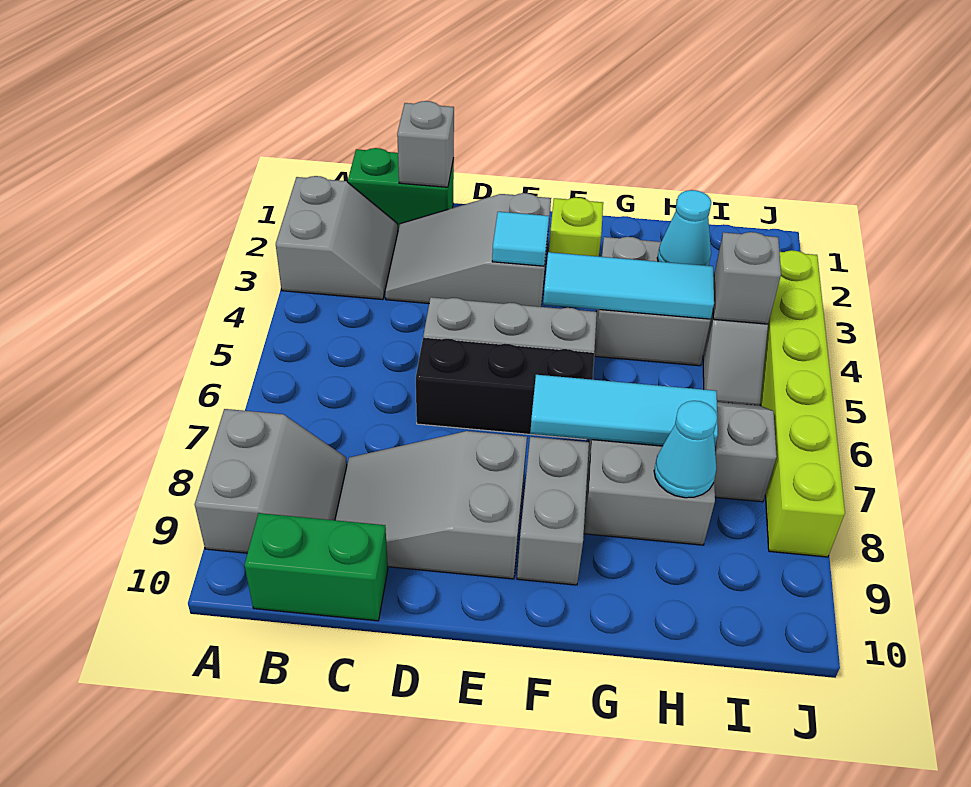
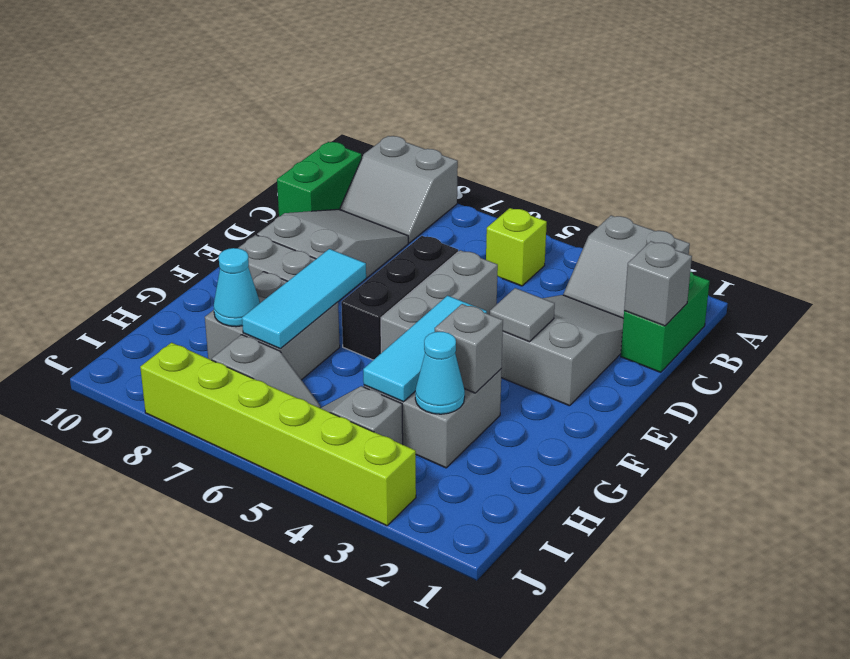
cyan tile E3 level 2 -> grey tile E3 level 2
lime brick F2 level 1 -> lime brick B5 level 1
grey brick I4 level 2 -> grey brick G3 level 2

